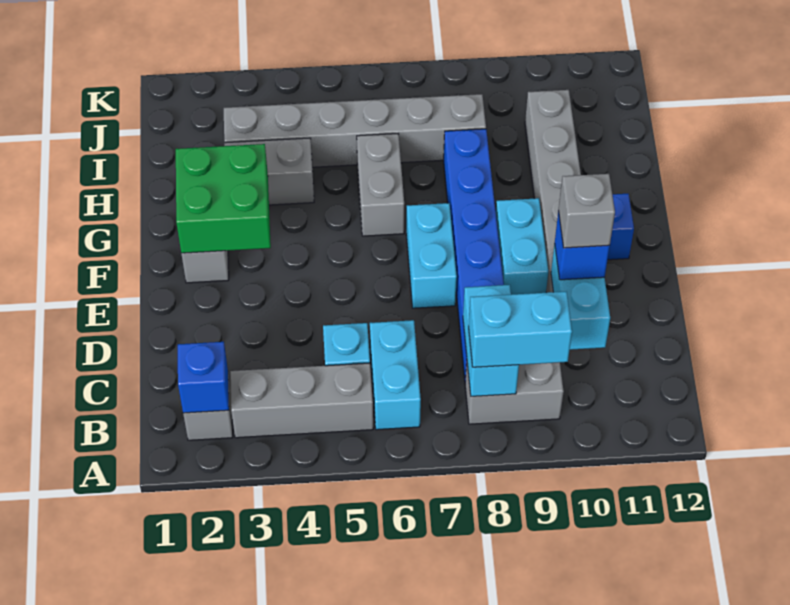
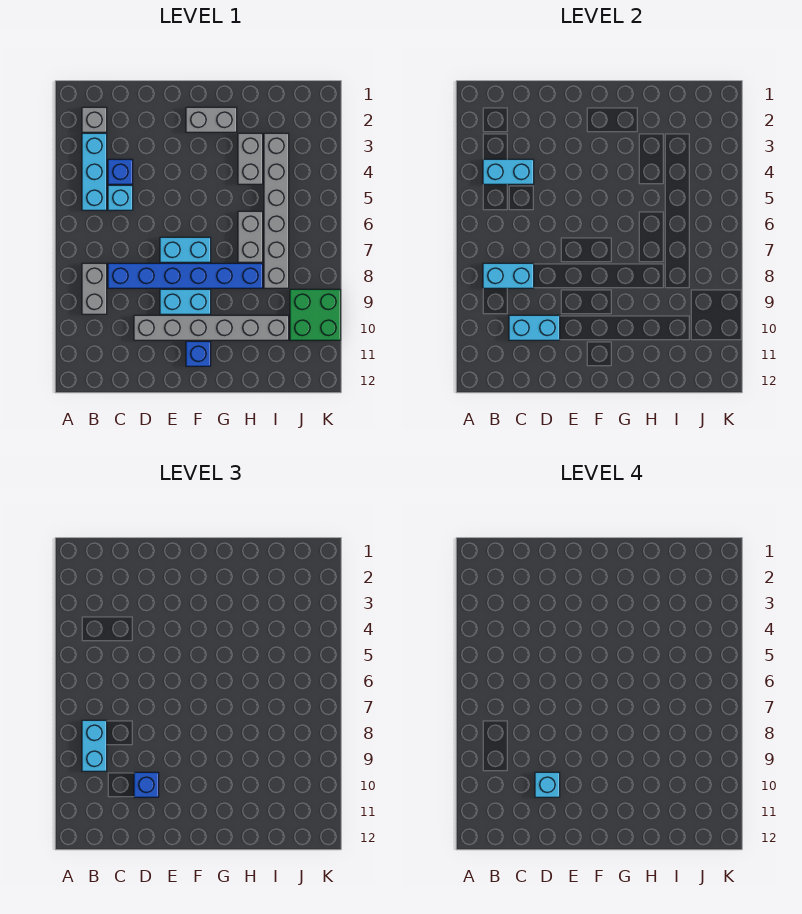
blue brick B2 level 2 -> blue brick C4 level 1
grey brick B3:B5 level 1 -> cyan brick B3:B5 level 1
cyan brick B6:C6 level 1 -> cyan brick B4:C4 level 2
grey brick D10 level 4 -> cyan brick D10 level 4
green brick F2:G3 level 2 -> green brick J9:K10 level 1
grey brick G6:H6 level 1 -> grey brick H6:H7 level 1

